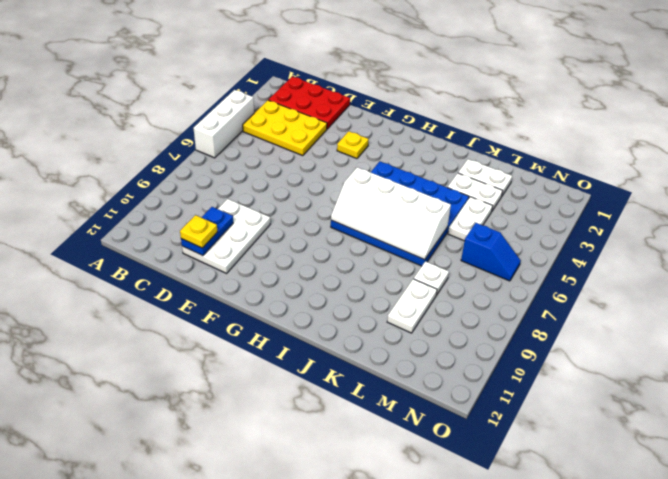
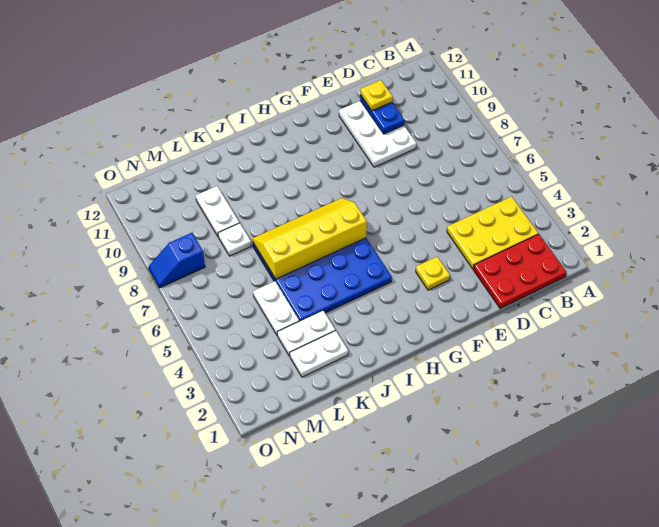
white brick A4:A6 level 1 -> none
white slope H6:K7 level 2 top 6 -> yellow slope H6:K7 level 2 top 6
blue slope M6:N6 level 1 top M -> blue slope N8:O8 level 1 top N

